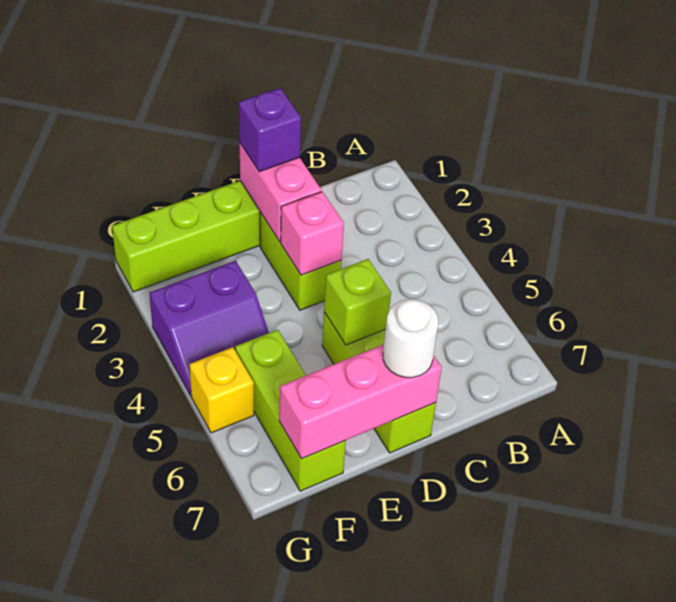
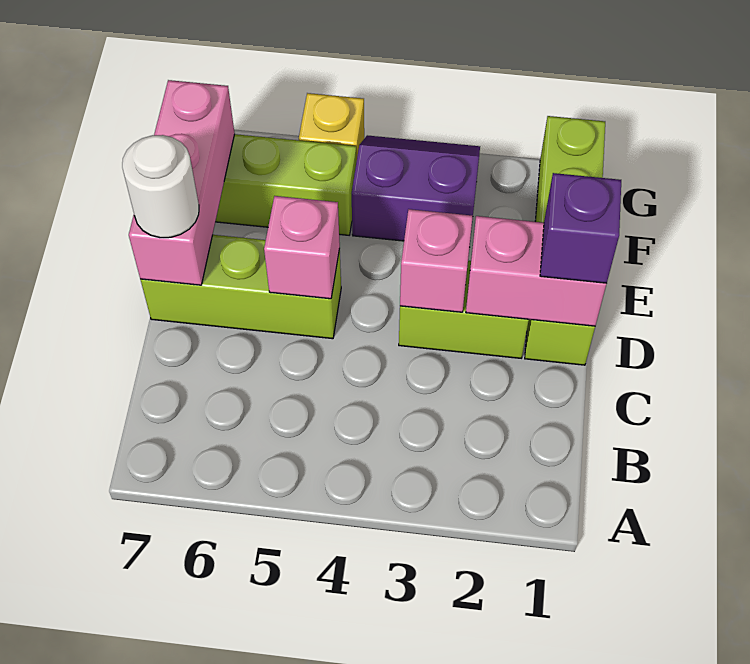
lime brick D5 level 2 -> pink brick D5 level 2
purple slope F3:G4 level 1 top 3 -> purple slope F3:G4 level 1 top F

